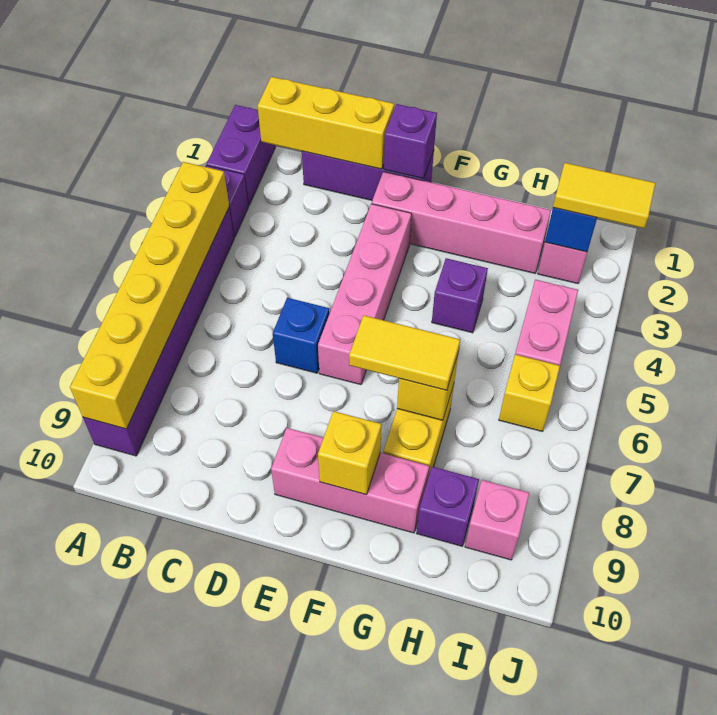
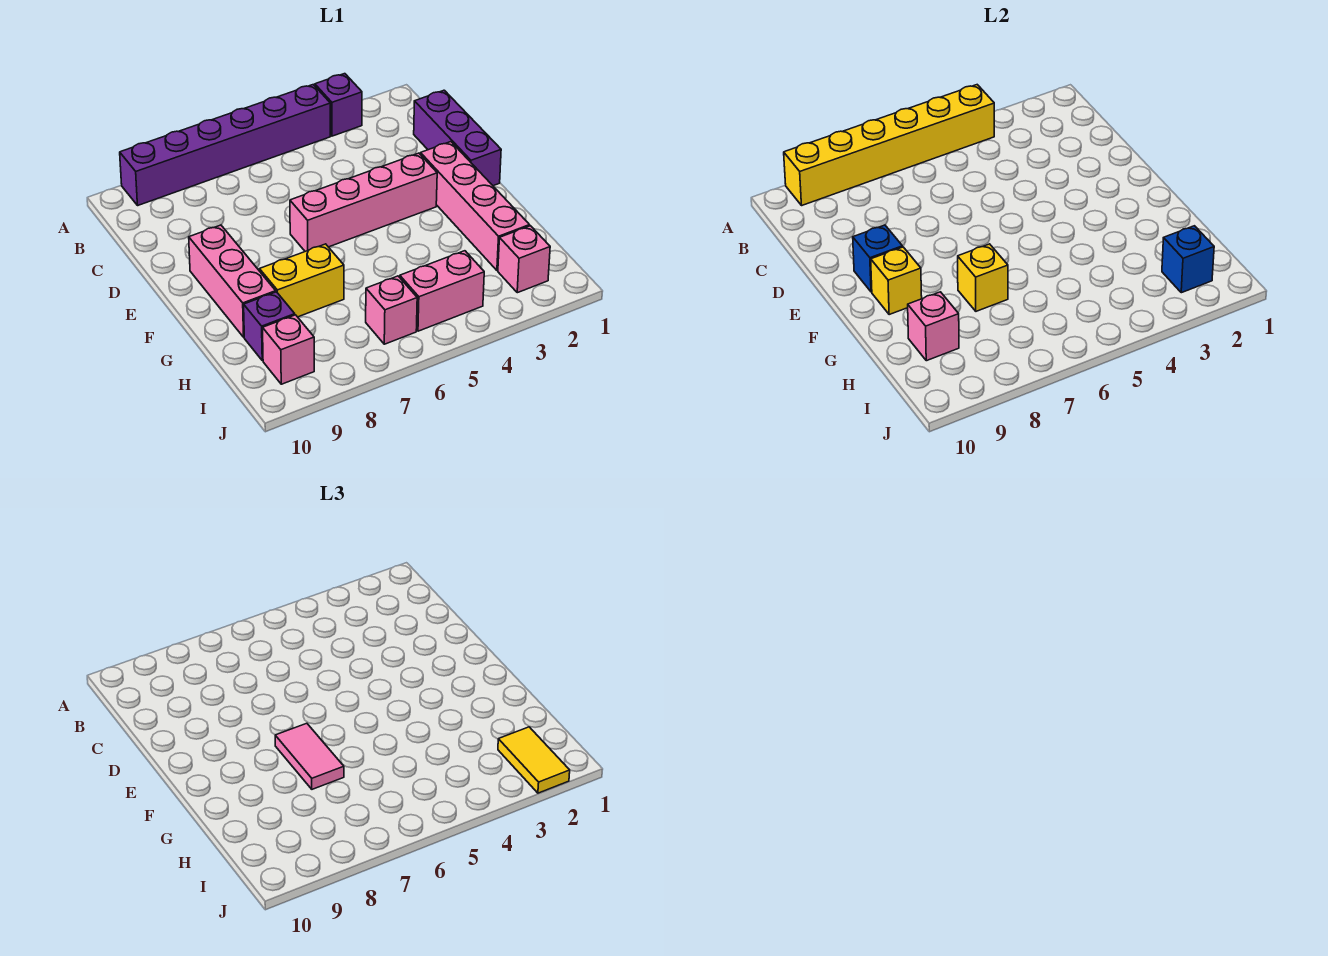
purple brick A1:A2 level 1 -> none
yellow brick B1:D1 level 2 -> none
blue brick D6 level 1 -> blue brick E9 level 2
purple brick E1 level 2 -> none
yellow tile F7:G7 level 3 -> pink tile F7:G7 level 3
purple brick G4 level 1 -> none
none -> pink brick H9 level 2
yellow brick I6 level 1 -> pink brick I6 level 1

